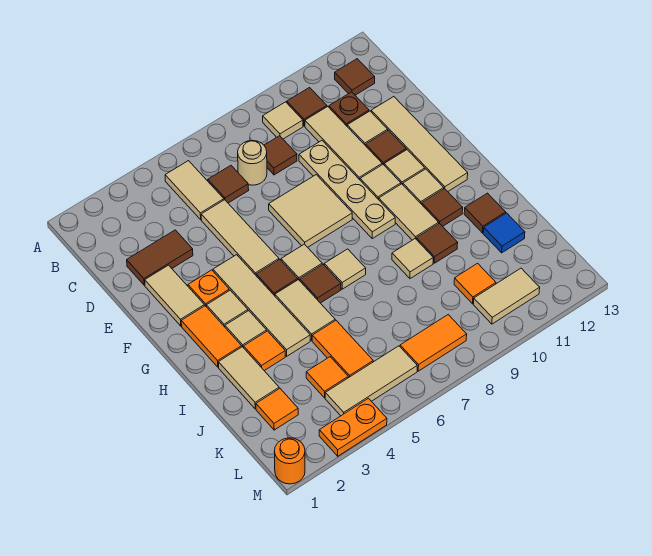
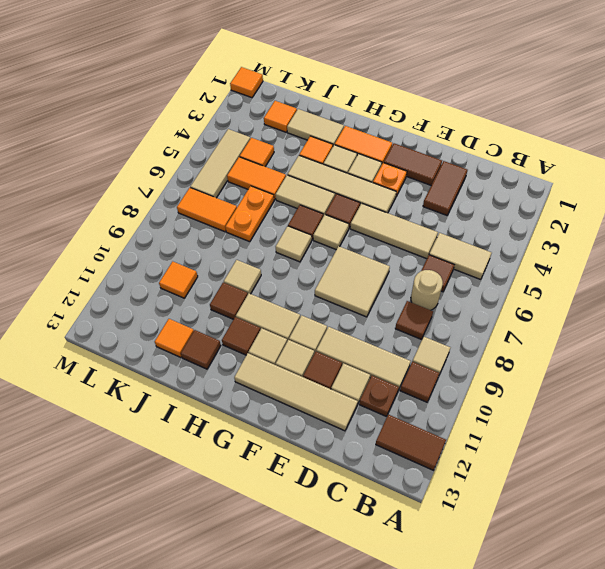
brown tile B12 level 1 -> brown tile A12:B12 level 1
tan plate D9:G9 level 1 -> none
tan tile E2:F2 level 1 -> brown tile E2:F2 level 1
blue tile J12 level 1 -> orange tile J12 level 1
orange tile L7:L8 level 1 -> orange tile K7:L7 level 1
tan tile L10:L11 level 1 -> none
orange round brick M1 level 1 -> orange tile M1 level 1
orange plate M3:M4 level 1 -> orange plate J6:J7 level 1

